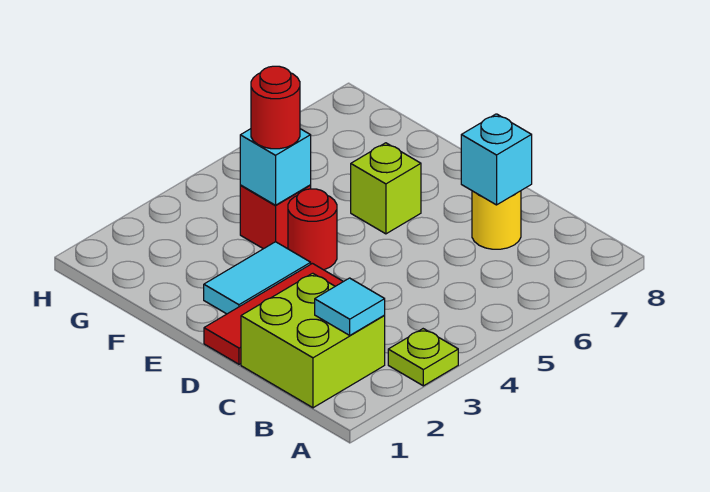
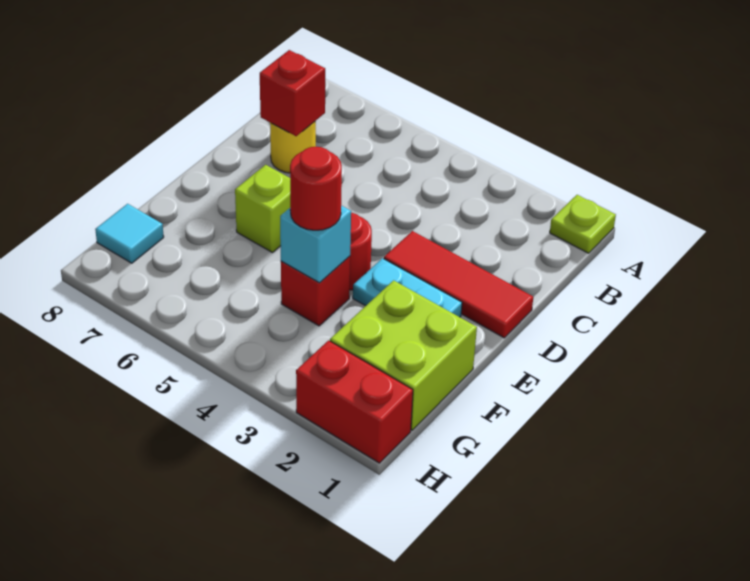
lime plate A3 level 1 -> lime plate A1 level 1
lime brick B1:C2 level 1 -> lime brick F1:G2 level 1
cyan tile B2 level 2 -> cyan tile G8 level 1
cyan brick C7 level 2 -> red brick C7 level 2
cyan tile E2:E3 level 1 -> cyan plate E2:E3 level 1
none -> red brick H1:H2 level 1

